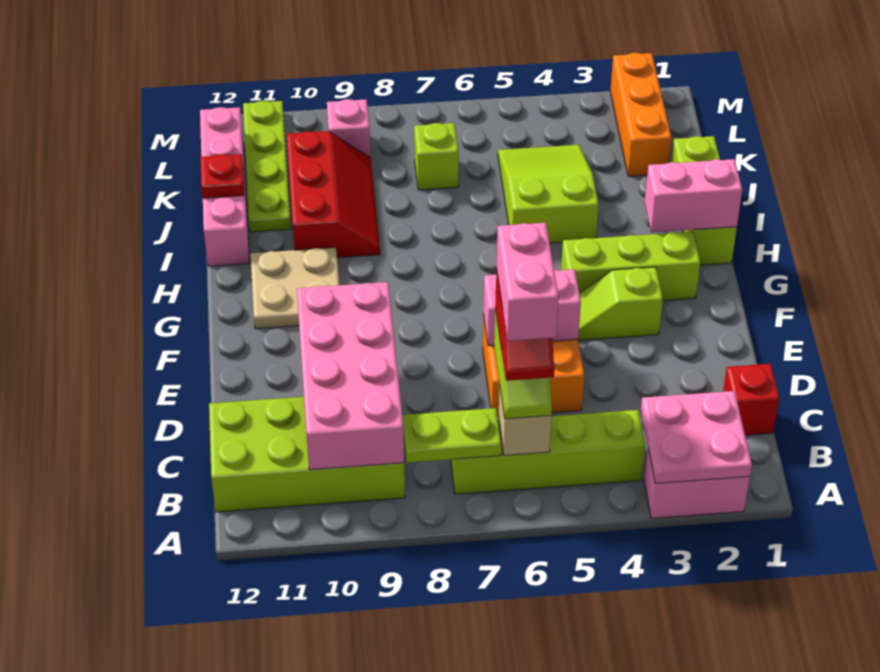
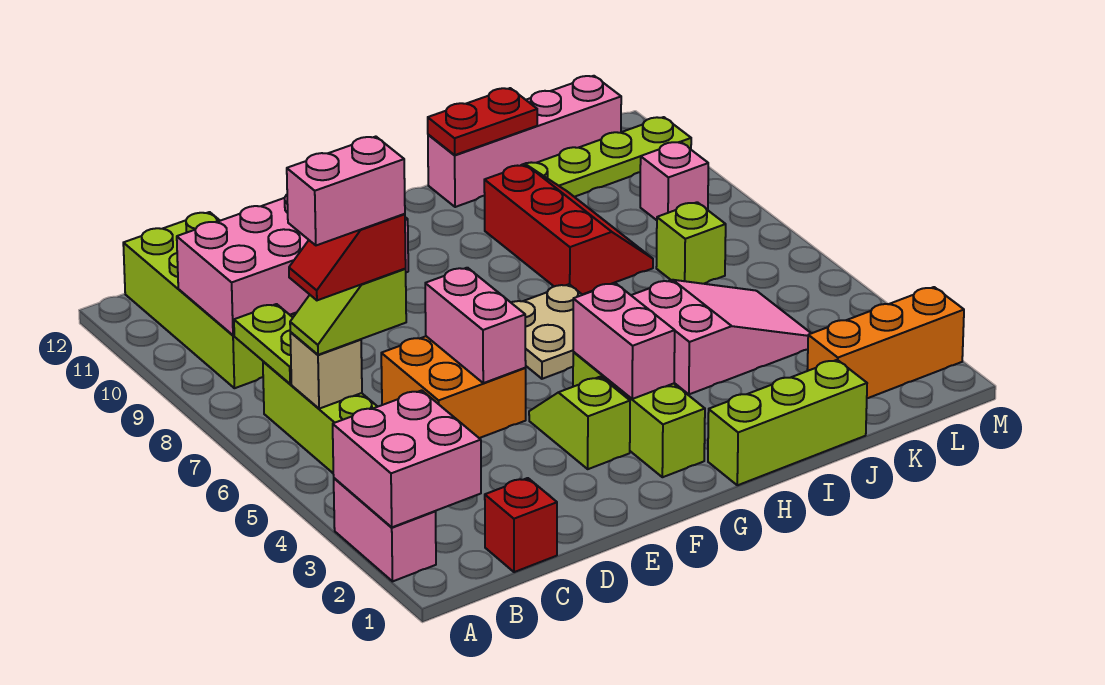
pink plate A2:B3 level 2 -> pink brick A2:B3 level 2
tan plate G10:H11 level 1 -> tan plate G6:H7 level 1
pink brick H1:H2 level 2 -> pink brick G3:G4 level 2
lime slope I4:K5 level 1 top I -> pink slope I4:K5 level 1 top I
red slope I9:K10 level 1 top 10 -> red slope I8:J10 level 1 top I
red plate J12 level 2 -> red plate I12:J12 level 2

